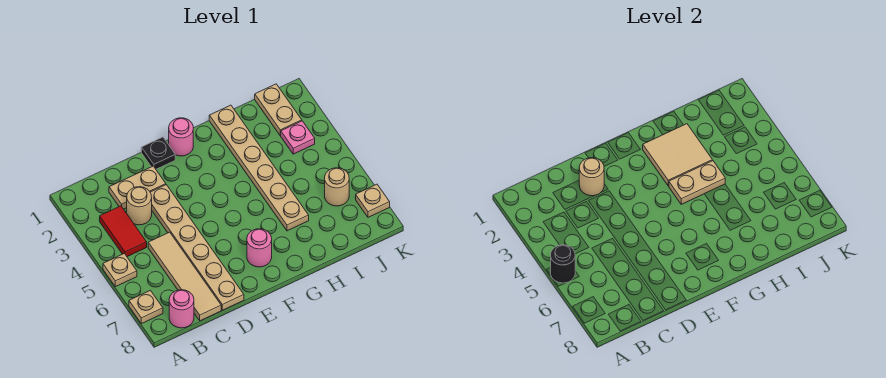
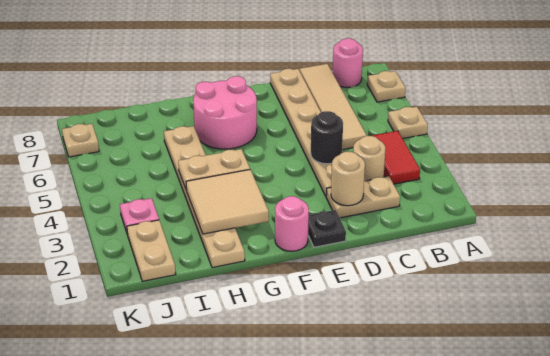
black round brick A5 level 2 -> black round brick D4 level 2
pink round brick F7 level 1 -> pink round brick F6:G7 level 1
tan round brick J6 level 1 -> none

